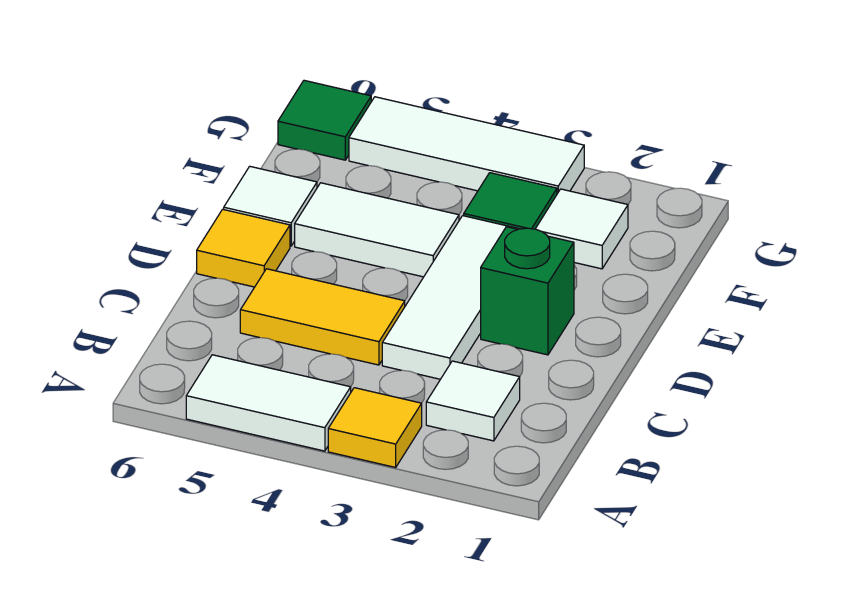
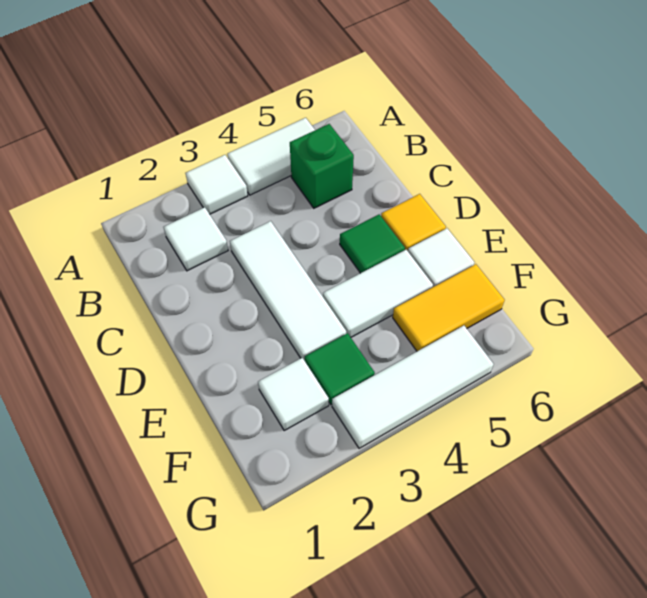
yellow tile A3 level 1 -> white tile A3 level 1
yellow tile C4:C5 level 1 -> yellow tile F5:F6 level 1
green brick D2 level 1 -> green brick B5 level 1
green tile G6 level 1 -> green tile D5 level 1

